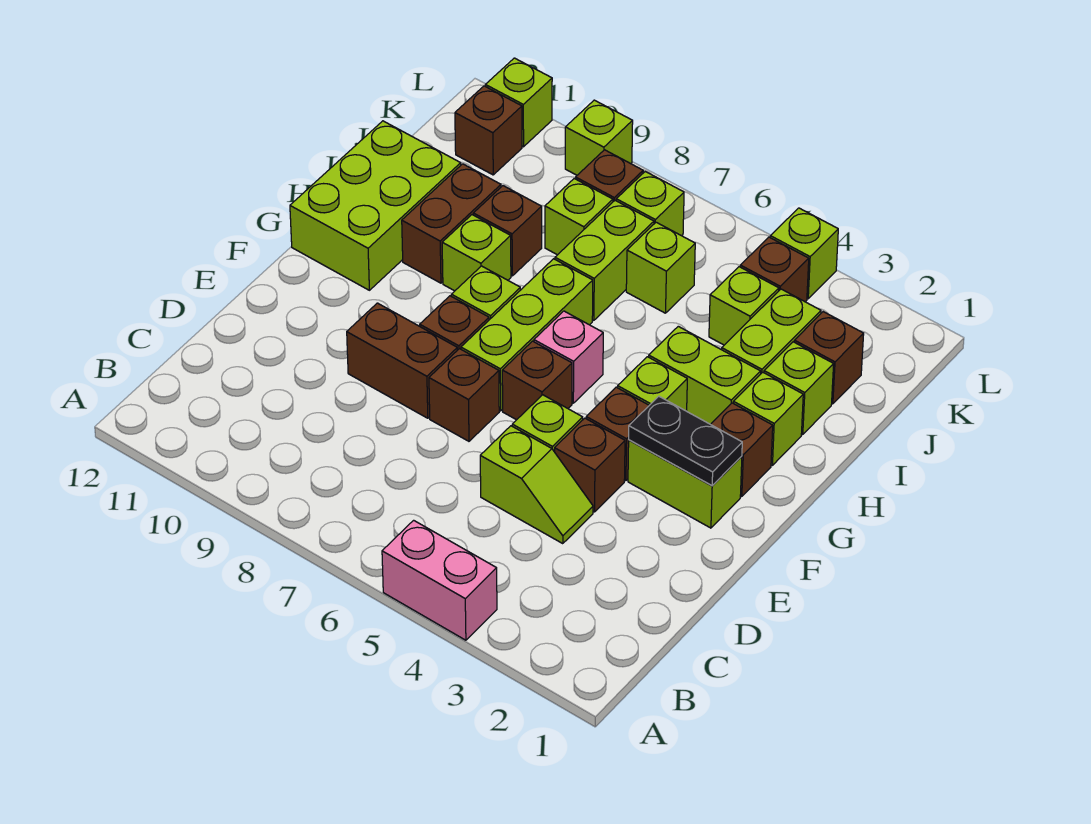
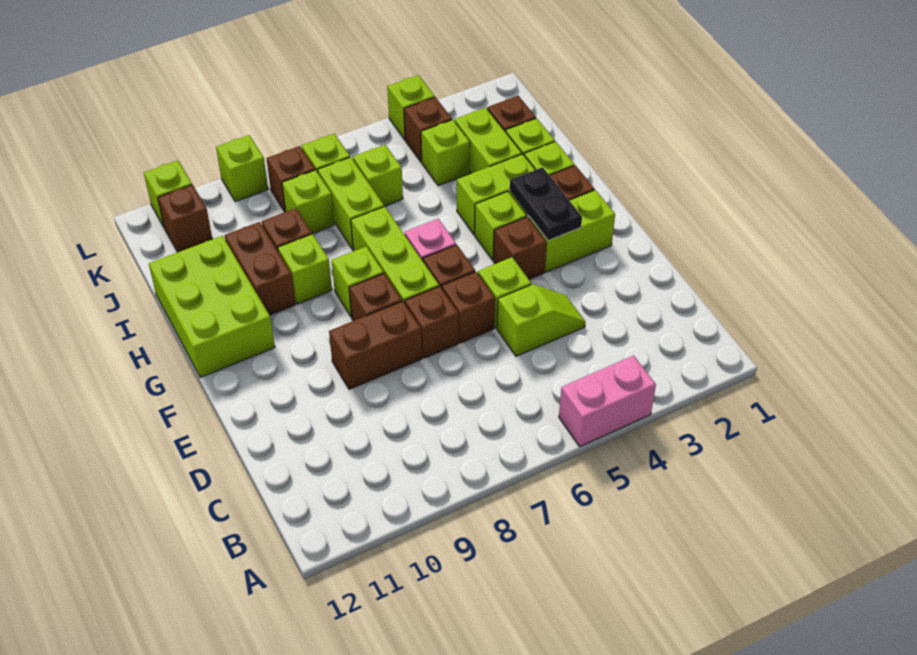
brown brick E4 level 1 -> brown brick E6 level 1
black plate F2:F3 level 2 -> black plate F3:G3 level 2

